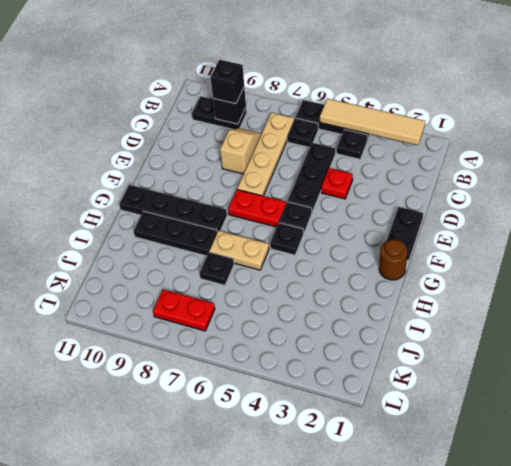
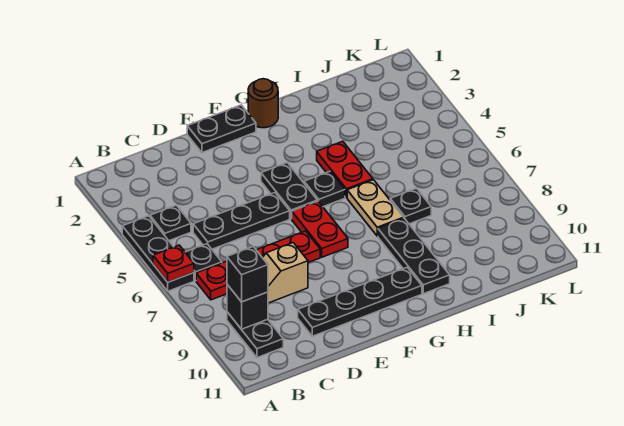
tan tile A2:A5 level 2 -> none
tan plate B7:E7 level 1 -> red plate B7:E7 level 1
red plate D4 level 1 -> red plate A6 level 2
black plate F5 level 1 -> black plate F4:F5 level 1
black plate G8:G11 level 1 -> black plate D10:G10 level 1
red plate K7:K8 level 1 -> red plate H4:H5 level 1

